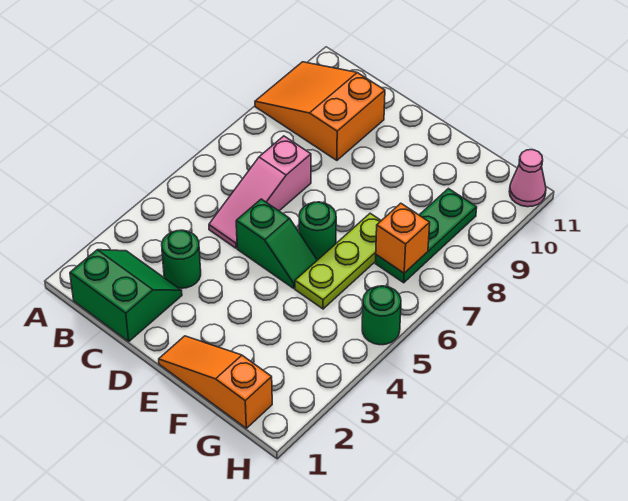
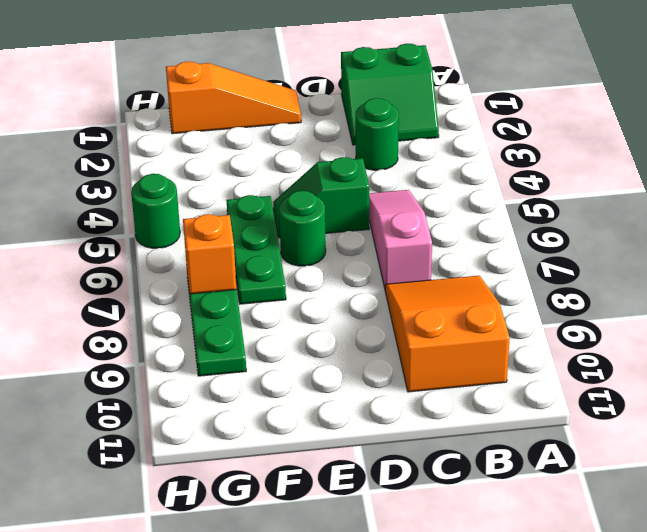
orange slope A9:C10 level 1 top C -> orange slope B8:C10 level 1 top 10
lime plate F5:F7 level 1 -> green plate F5:F7 level 1
pink cone H11 level 1 -> none

